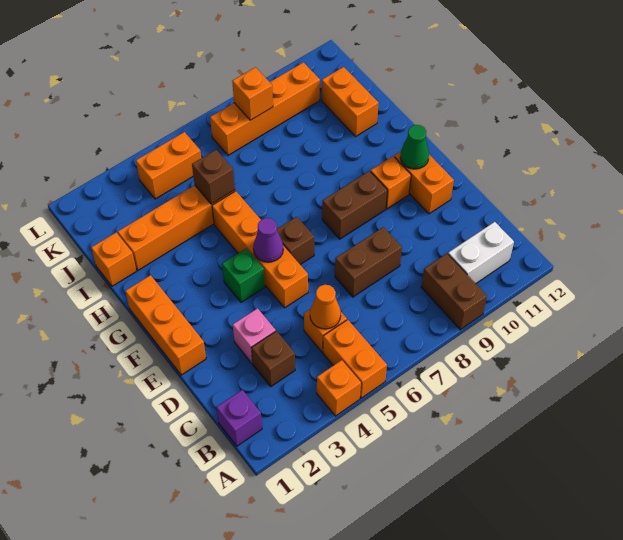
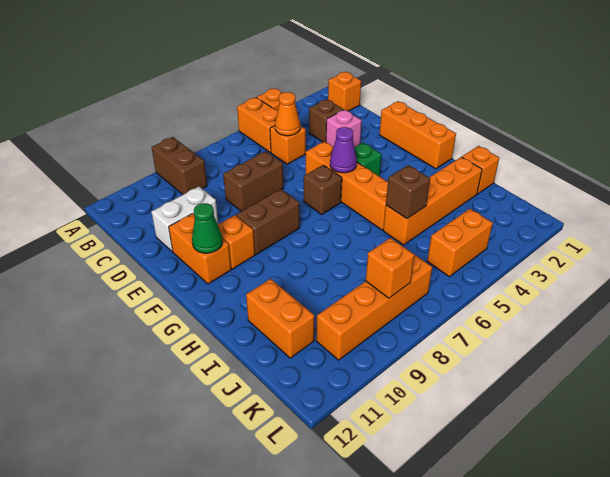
purple brick B1 level 1 -> orange brick B1 level 1
white brick B10:B11 level 1 -> white brick D10:D11 level 1

